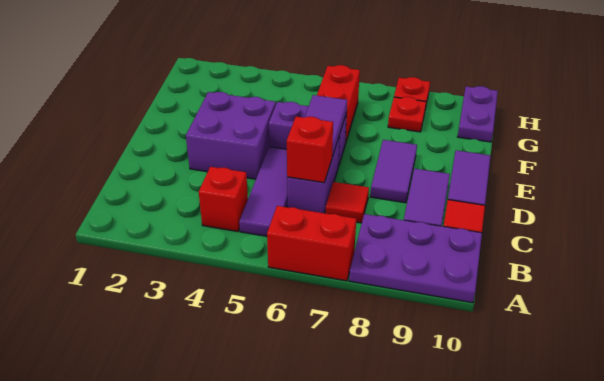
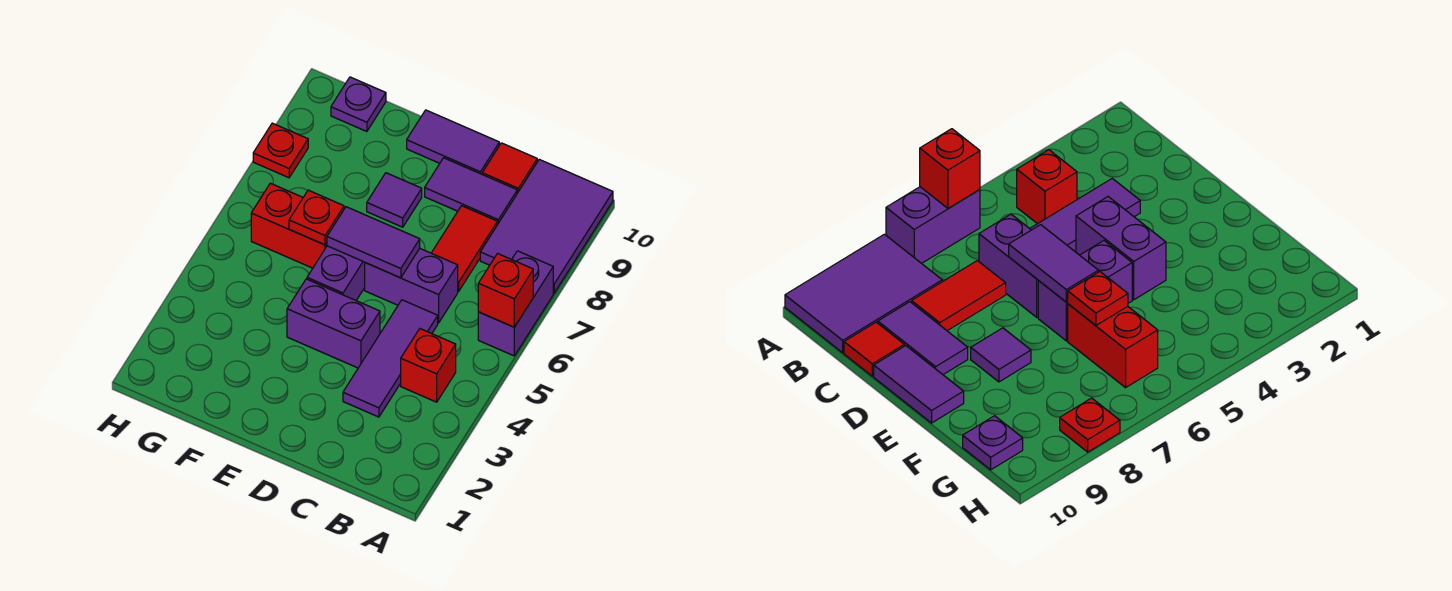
red brick A6:A7 level 1 -> purple brick A6:A7 level 1
purple plate A8:B10 level 1 -> purple tile A8:B10 level 1
purple tile B5:D5 level 1 -> purple tile C3:C5 level 1
red brick C6 level 2 -> red brick A6 level 2
red tile C7 level 1 -> red tile C7:C8 level 1
purple brick D3:E4 level 1 -> purple brick D4:E4 level 1
purple tile D8:E8 level 1 -> purple tile E8 level 1
red plate G8 level 1 -> red plate F6 level 2
purple plate G10:H10 level 1 -> purple plate G10 level 1

